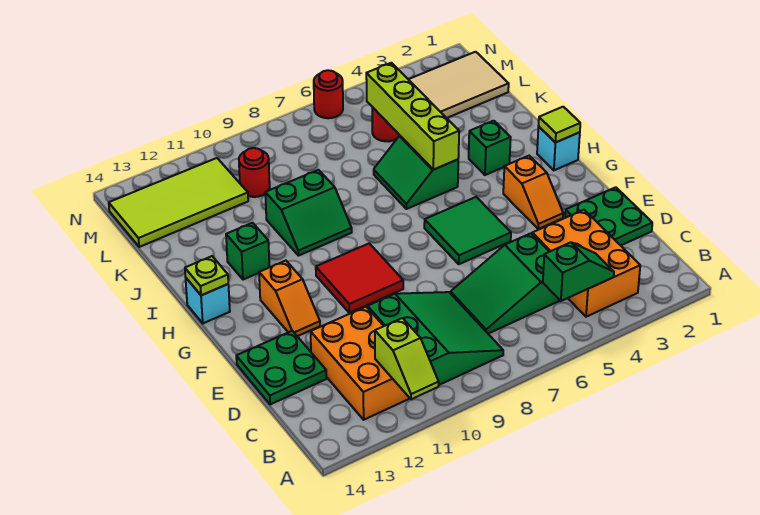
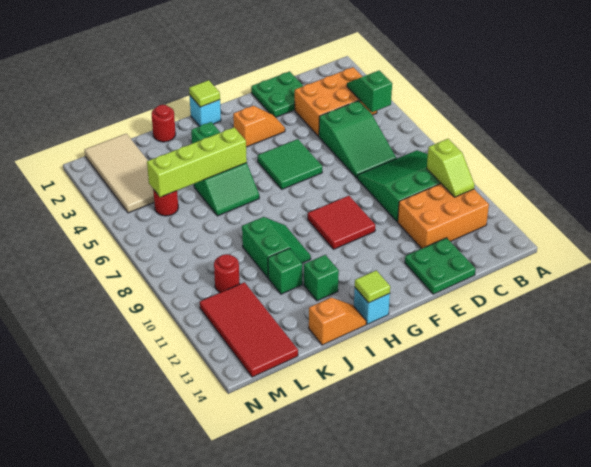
lime slope A11:B11 level 2 top B -> lime slope B10:B11 level 2 top 10
orange slope F12:G12 level 1 top G -> orange slope I14:J14 level 1 top J
lime plate H14 level 2 -> lime tile H14 level 2
none -> green brick J11 level 1
lime tile L11:M14 level 1 -> red tile L11:M14 level 1
red round brick N6 level 1 -> red round brick J1 level 1

